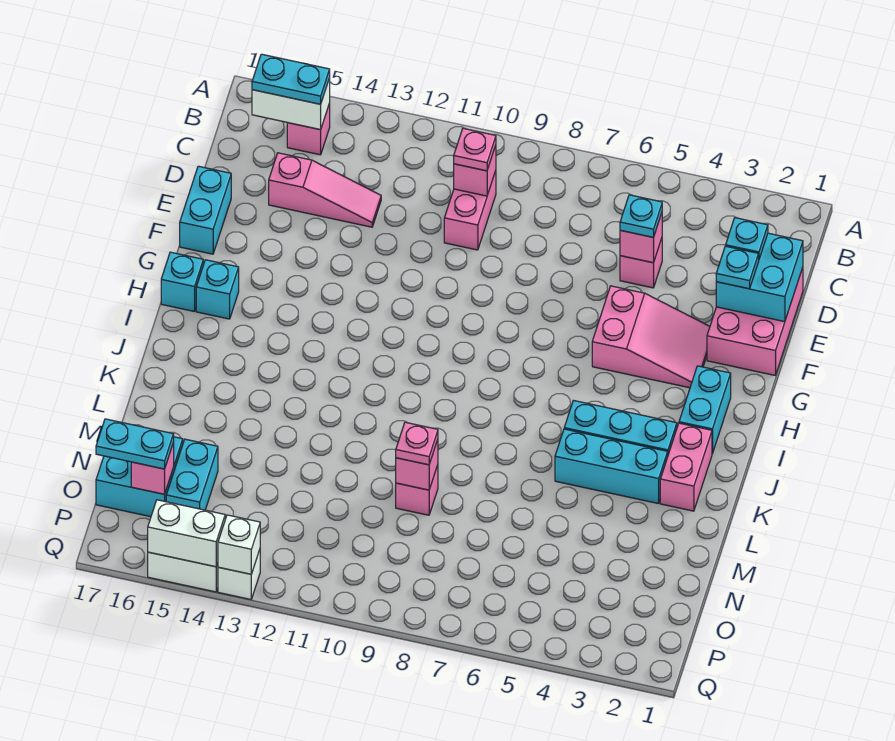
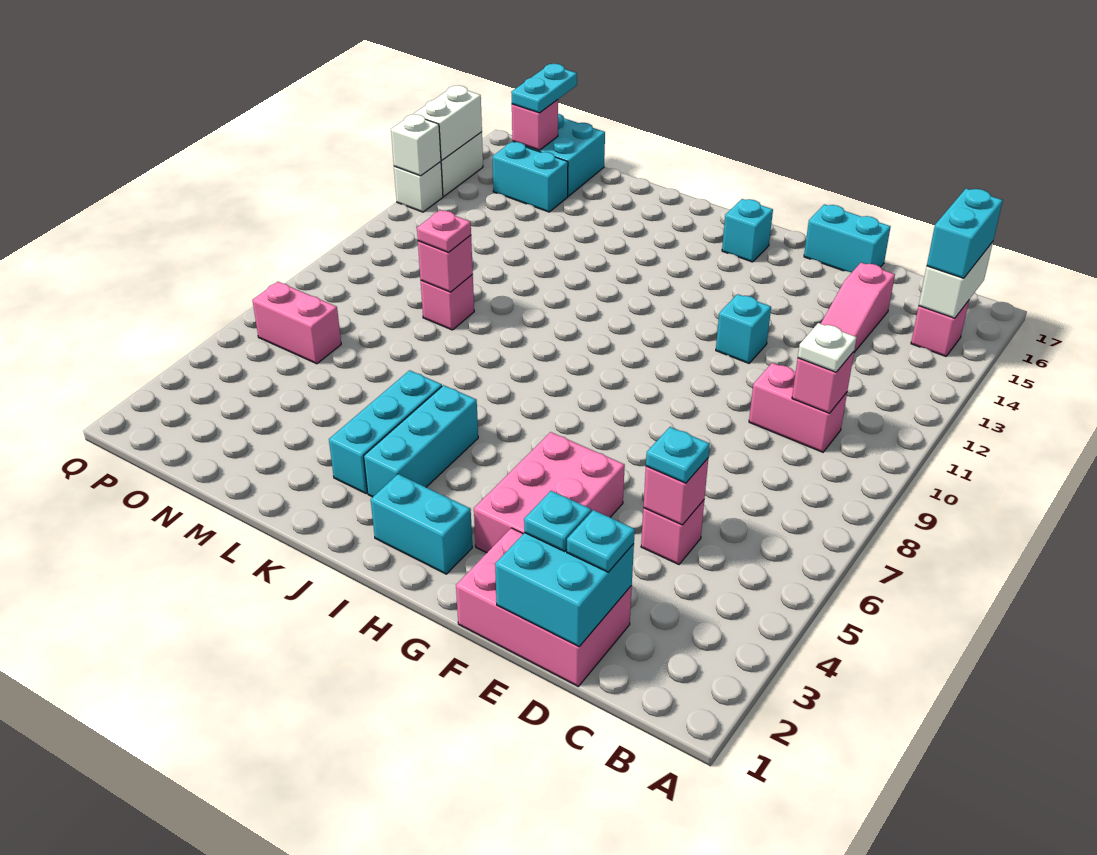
cyan plate B15:B16 level 3 -> cyan brick B15:B16 level 3
pink plate C10 level 3 -> white plate C10 level 3
pink slope F3:G5 level 1 top 5 -> pink brick F3:G5 level 1
cyan brick H17 level 1 -> cyan brick F12 level 1
pink brick J2:K2 level 1 -> pink brick O6:P6 level 1

